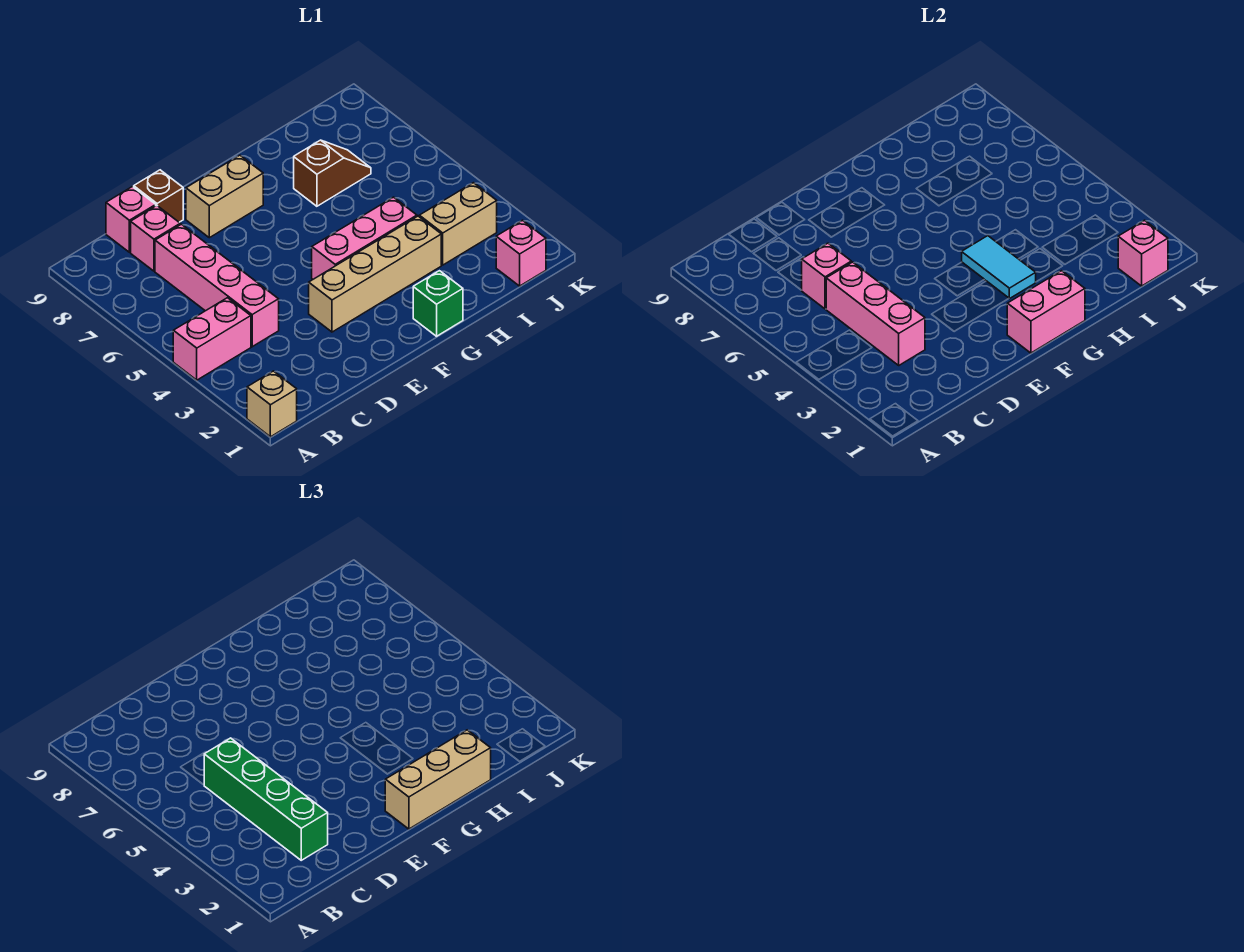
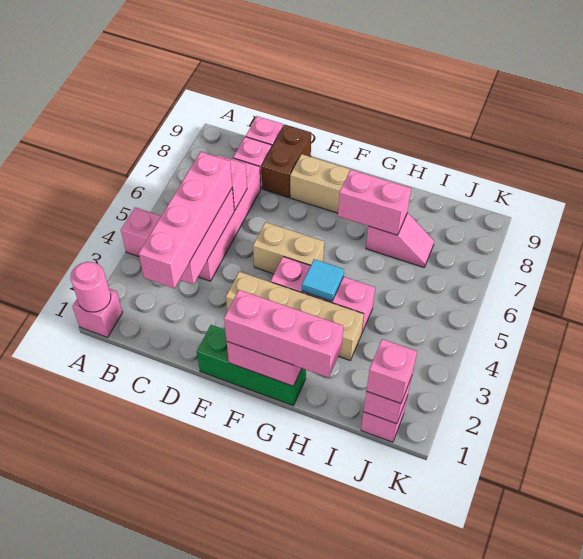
tan brick A1 level 1 -> pink brick A1 level 1
none -> pink round brick A1 level 2
green brick C2:C5 level 3 -> pink brick C2:C5 level 3
brown brick D9 level 1 -> brown brick D8:D9 level 1
tan brick F1:H1 level 3 -> pink brick F1:H1 level 3
green brick G1 level 1 -> green brick E1:G1 level 1
cyan tile G3:G4 level 2 -> cyan tile G4 level 2
none -> pink brick G7:H7 level 2
brown slope H7:I7 level 1 top H -> pink slope H7:I7 level 1 top H
tan brick I3:J3 level 1 -> tan brick E5:F5 level 1
none -> pink brick J1 level 3

